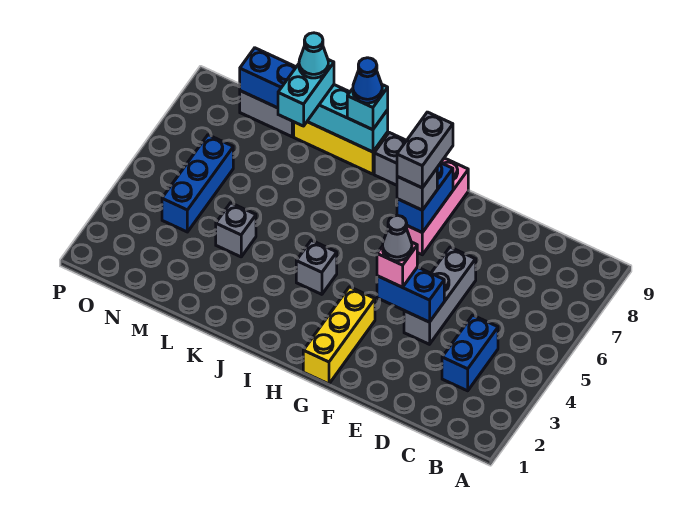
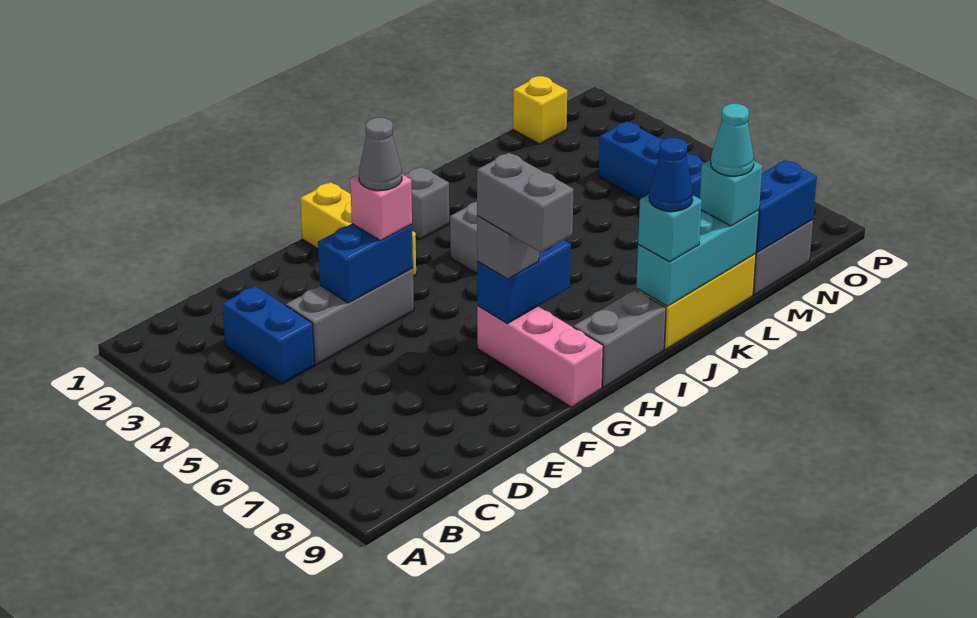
grey brick E4:E6 level 1 -> grey brick D4:F4 level 1
blue brick G7:G8 level 2 -> blue brick G7:H7 level 2
grey brick L4 level 1 -> grey brick I2 level 1
cyan brick L8:L9 level 3 -> cyan brick L9 level 3
none -> yellow brick N1 level 1

